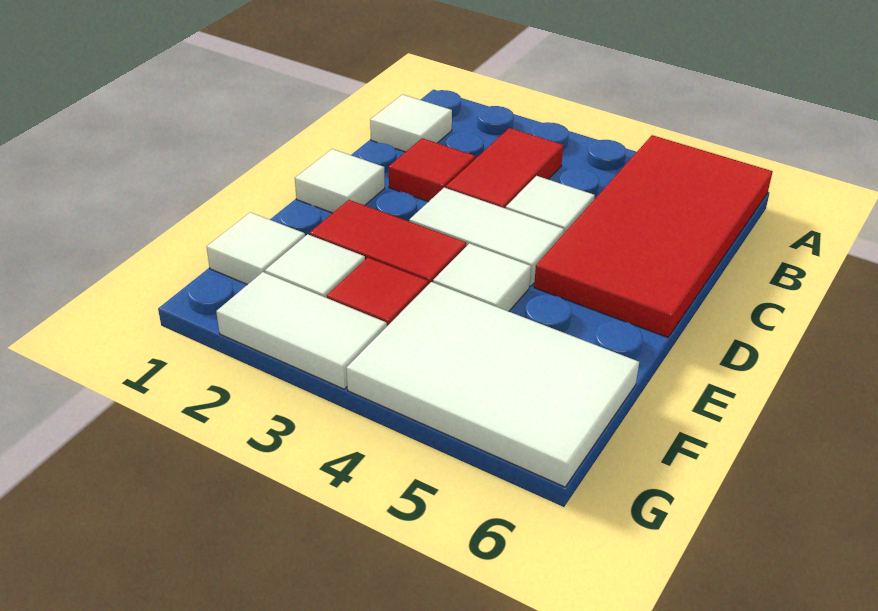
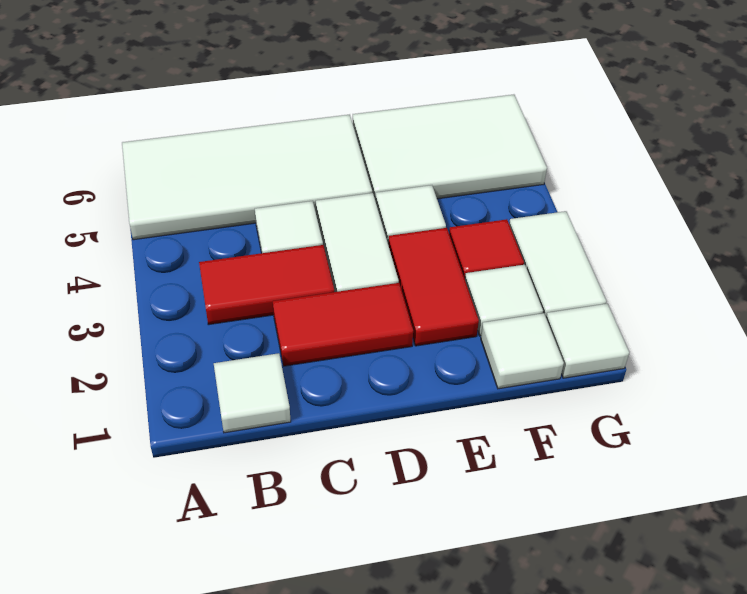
red tile A5:D6 level 1 -> white tile A5:D6 level 1
red tile C2 level 1 -> red tile C2:D2 level 1
white tile D1 level 1 -> white tile G1 level 1
white tile F4:G6 level 1 -> white tile E5:G6 level 1

